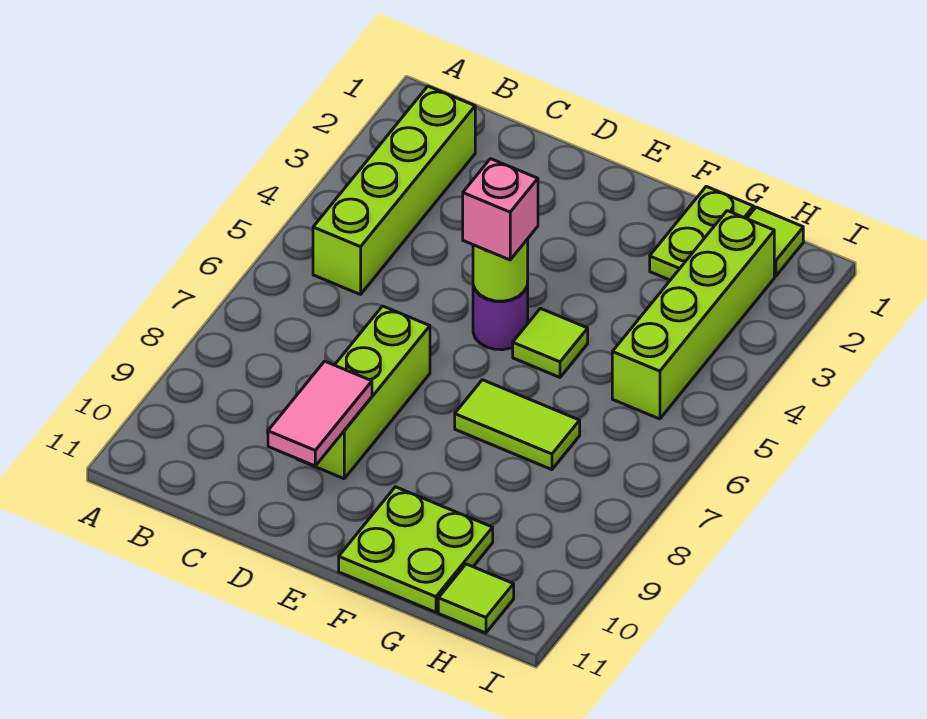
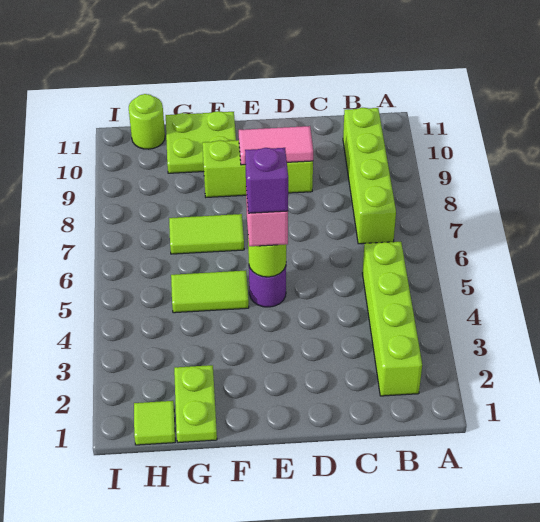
lime brick D7:D9 level 1 -> lime brick D9:F9 level 1
pink tile D9:D10 level 2 -> pink tile D9:E9 level 2
none -> purple brick E5 level 4
lime tile F5 level 1 -> lime tile F5:G5 level 1
lime brick H2:H5 level 1 -> lime brick B7:B10 level 1
lime tile H11 level 1 -> lime round brick H11 level 1

